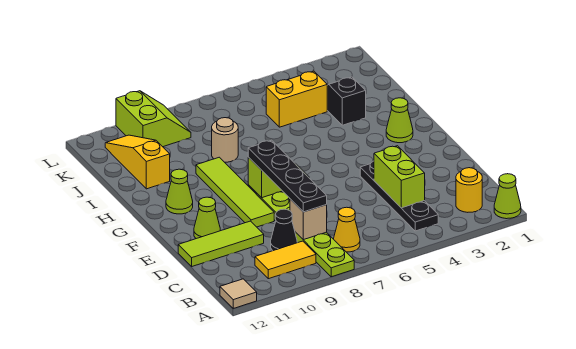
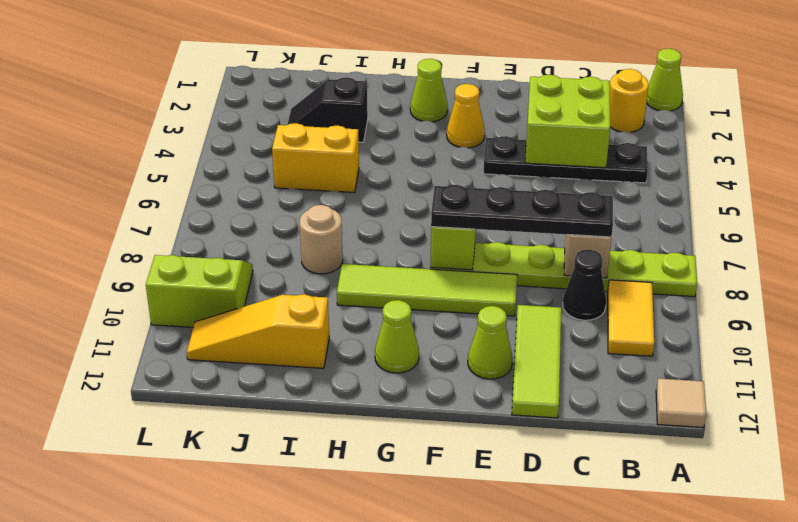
yellow cone B7 level 1 -> yellow cone F3 level 1
lime brick C4:D4 level 2 -> lime brick C3:D4 level 2
yellow brick J4:J5 level 1 -> yellow brick I5:J5 level 1

